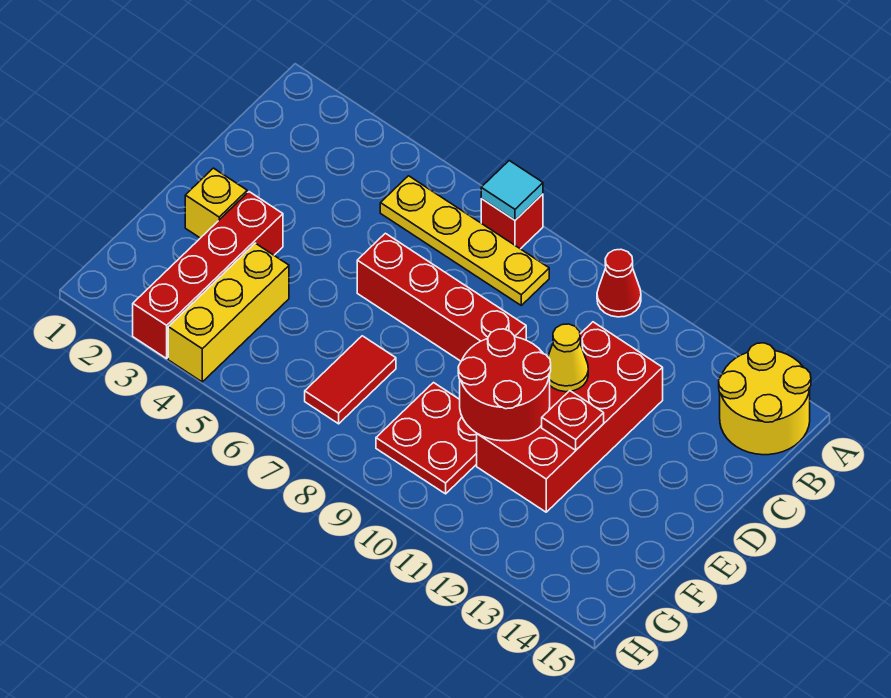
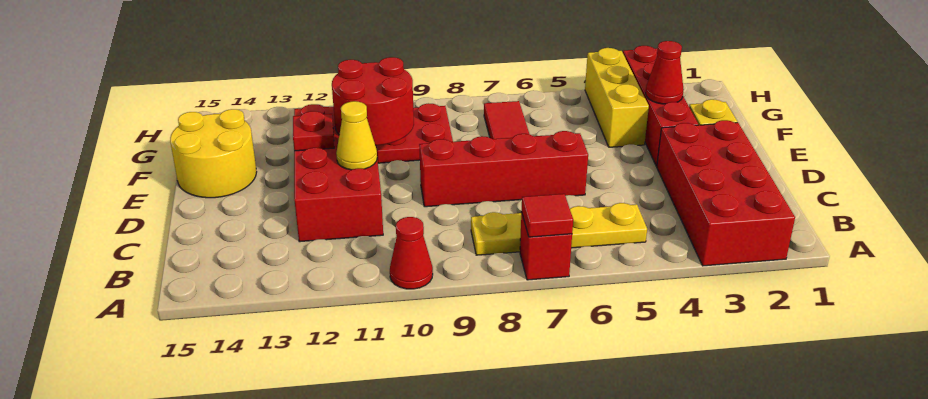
none -> red brick A2:D3 level 1
cyan tile A7 level 2 -> red tile A7 level 2
yellow round brick A14:B15 level 1 -> yellow round brick E14:F15 level 1
none -> red cone F3 level 2

